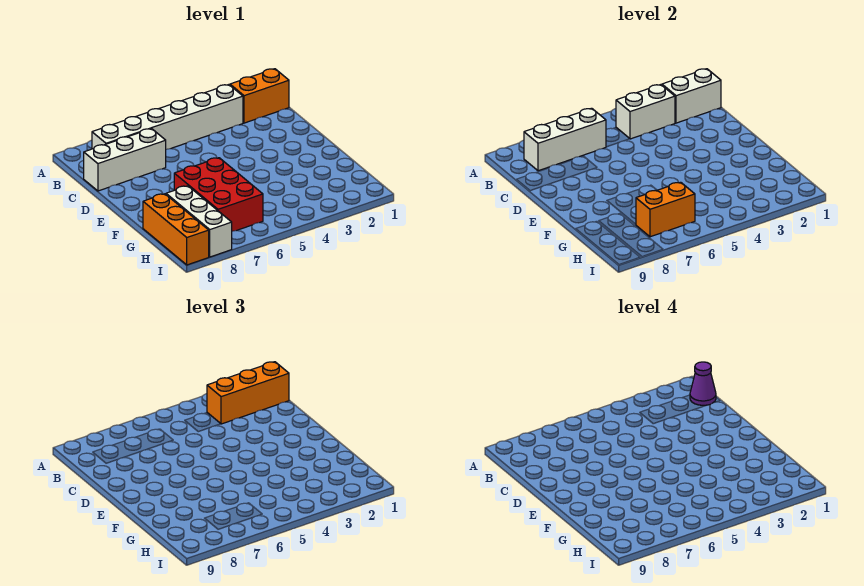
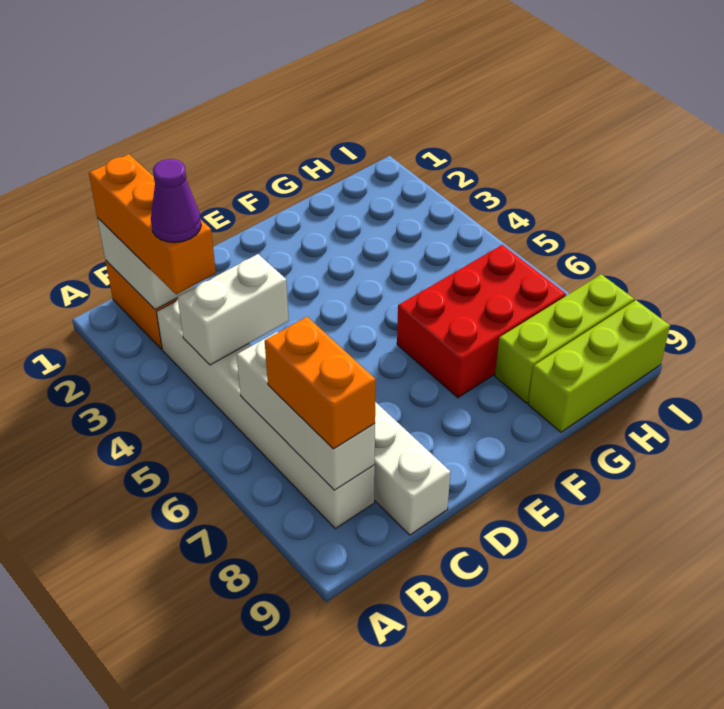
purple cone B1 level 4 -> purple cone B3 level 4
white brick B3:B4 level 2 -> white brick B4:C4 level 2
white brick G8:I8 level 1 -> lime brick G8:I8 level 1
orange brick G9:I9 level 1 -> lime brick G9:I9 level 1
orange brick H6:H7 level 2 -> orange brick B7:B8 level 3

